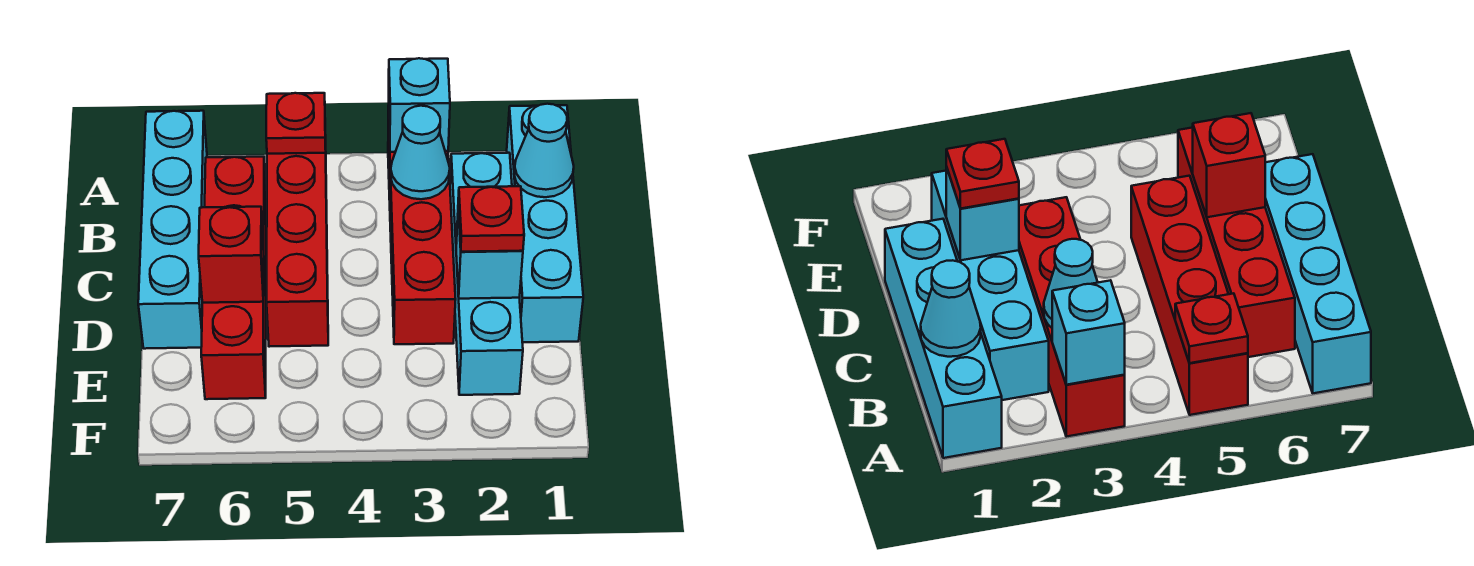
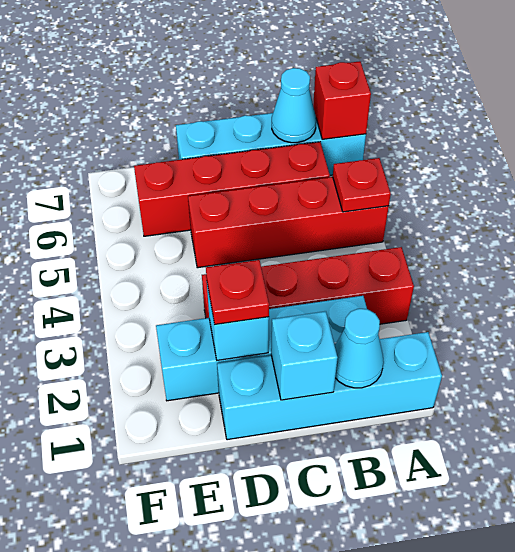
cyan brick A3 level 2 -> cyan brick C1 level 2
cyan cone B3 level 2 -> cyan cone B7 level 2
red brick D6 level 2 -> red brick A7 level 2

